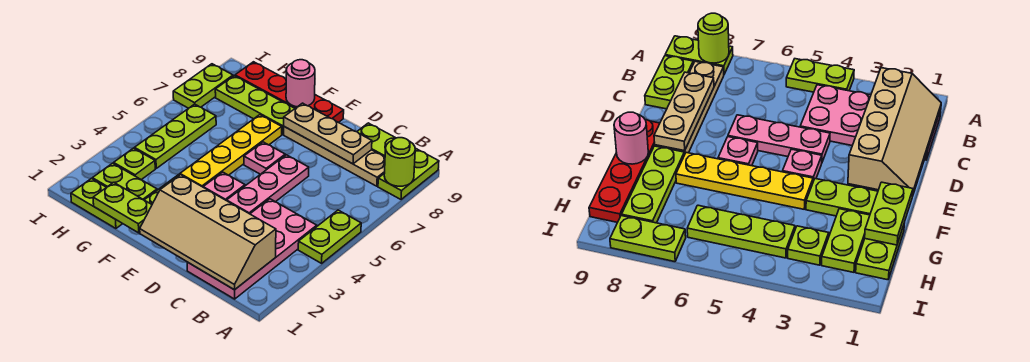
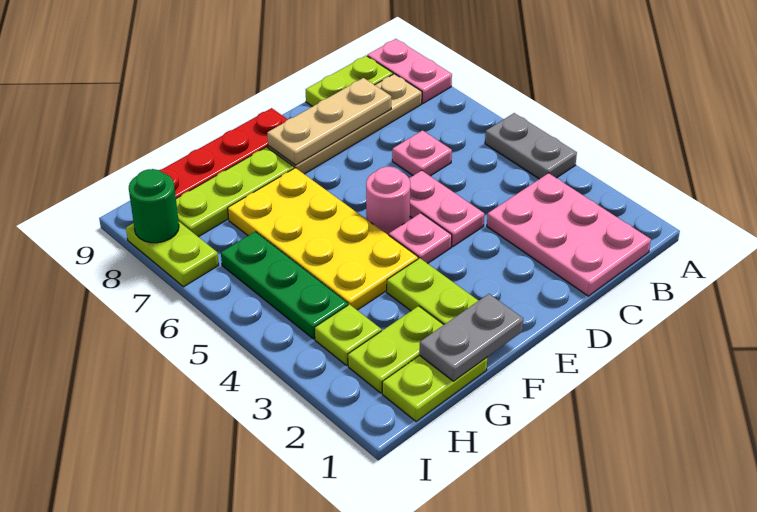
lime plate A4:A5 level 1 -> grey plate A4:A5 level 1
lime plate A8:A9 level 1 -> pink plate A8:A9 level 1
lime round brick A8 level 2 -> none
pink plate B1:C4 level 1 -> pink plate B1:C3 level 1
tan slope B1:E2 level 2 top 2 -> none
pink plate D4:D6 level 1 -> pink plate D4:D5 level 1
pink plate E6 level 1 -> pink plate C6 level 1
lime plate F1:G1 level 2 -> grey plate F1:G1 level 2
yellow plate F4:F7 level 1 -> yellow plate F4:G7 level 1
pink round brick F9 level 2 -> pink round brick E5 level 1
lime plate H4:H6 level 1 -> green plate H4:H6 level 1
none -> green round brick I8 level 2

